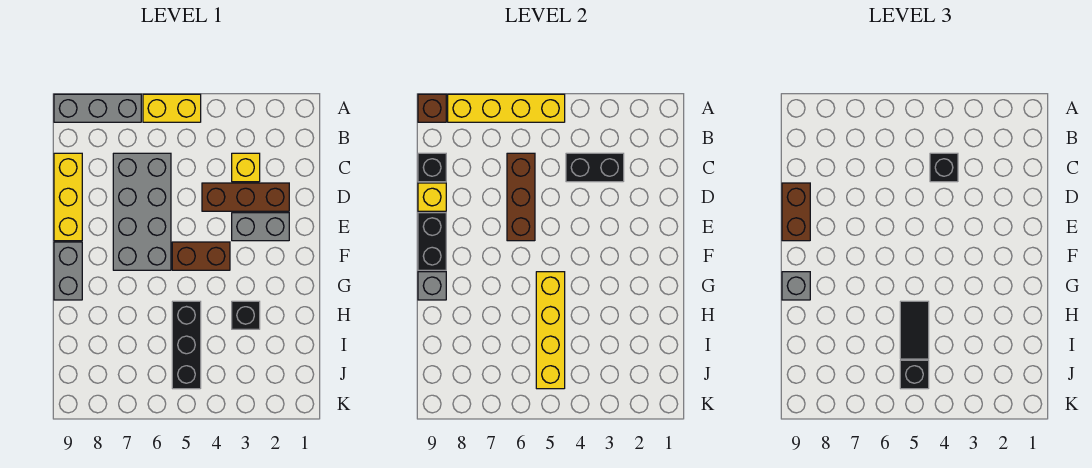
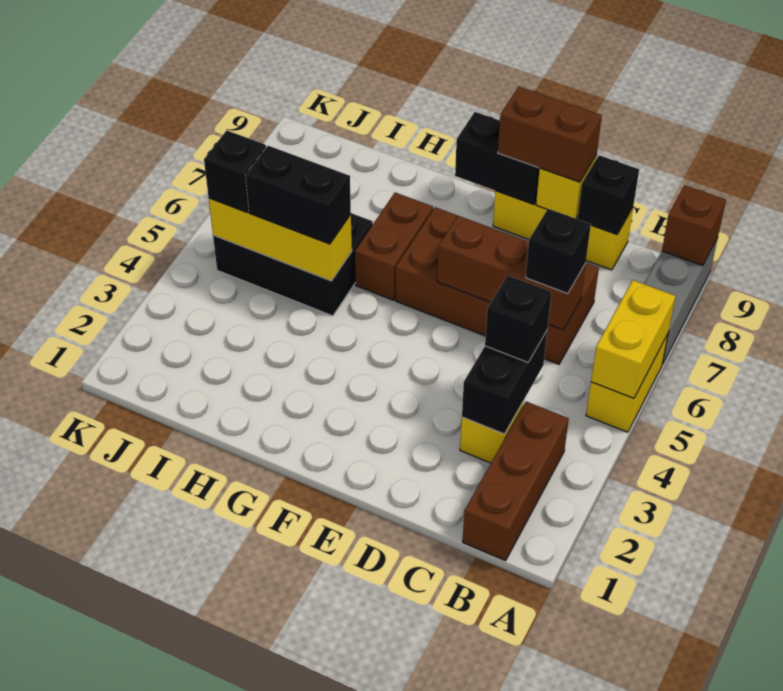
yellow brick A5:A8 level 2 -> yellow brick A5:A6 level 2
grey brick C6:F7 level 1 -> brown brick C6:F7 level 1
brown brick D2:D4 level 1 -> brown brick B1:B3 level 1
grey brick E2:E3 level 1 -> none
brown brick F4:F5 level 1 -> brown brick G6:G7 level 1
grey brick F9:G9 level 1 -> none
yellow brick G5:J5 level 2 -> yellow brick H5:J5 level 2
grey brick G9 level 2 -> none
grey brick G9 level 3 -> none
black brick H3 level 1 -> black brick C6 level 3
black brick H5:J5 level 1 -> black brick H5:J6 level 1
black tile H5:I5 level 3 -> black brick H5:I5 level 3

